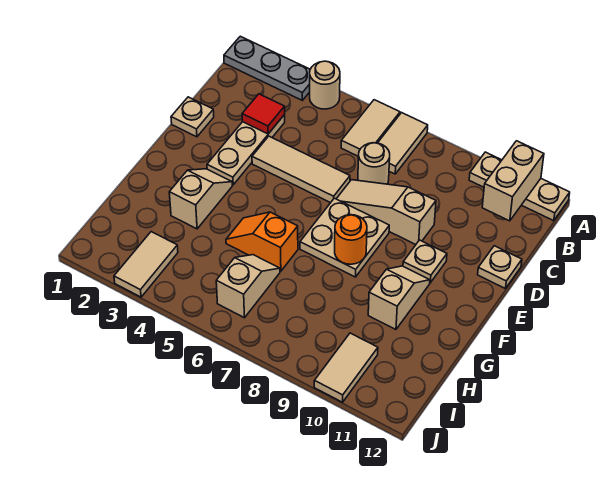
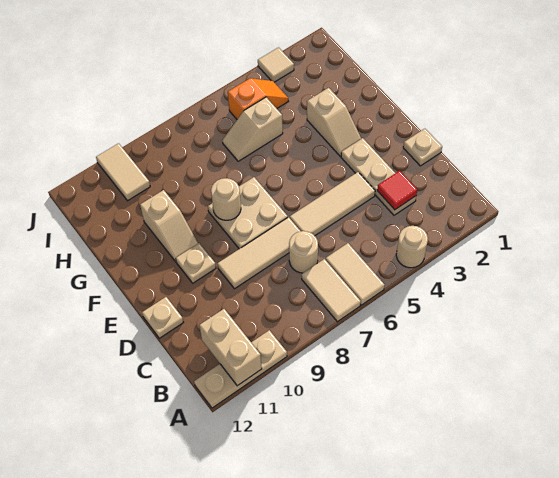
grey plate A1:A3 level 1 -> none
tan slope D7:D9 level 1 top 9 -> tan tile D7:D9 level 1
orange round brick F8 level 2 -> tan round brick F8 level 2
orange slope G5:G6 level 1 top 6 -> orange slope I4:I5 level 1 top 5
tan slope H6:I6 level 1 top I -> tan slope H5:H6 level 1 top 5
tan tile I3:J3 level 1 -> tan tile J3 level 1

